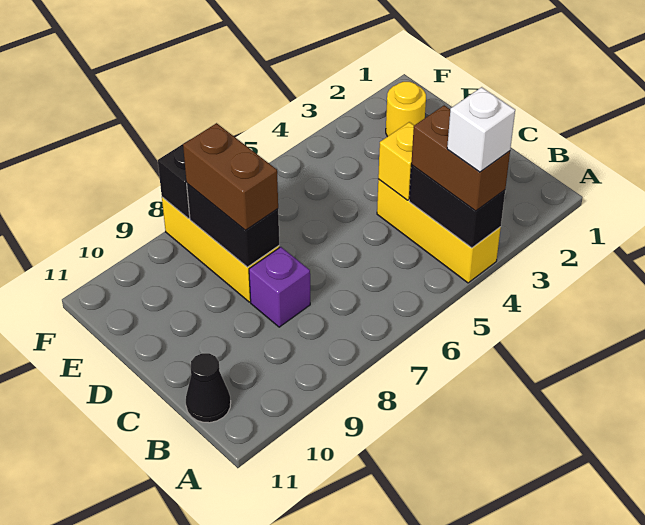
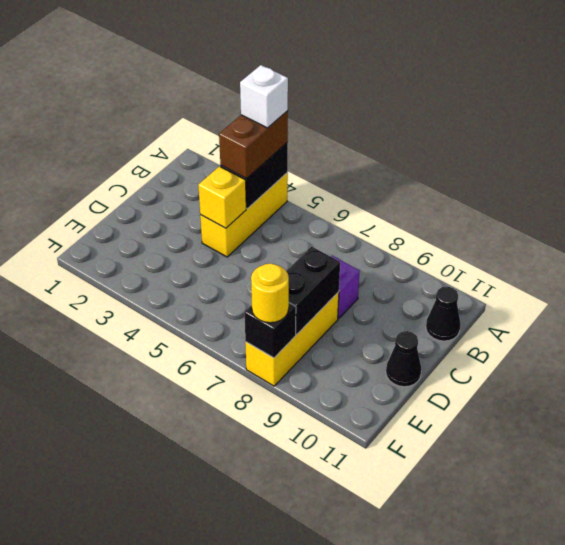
brown brick D8:E8 level 3 -> none
none -> black cone D11 level 1
yellow round brick E2 level 1 -> yellow round brick F8 level 3

